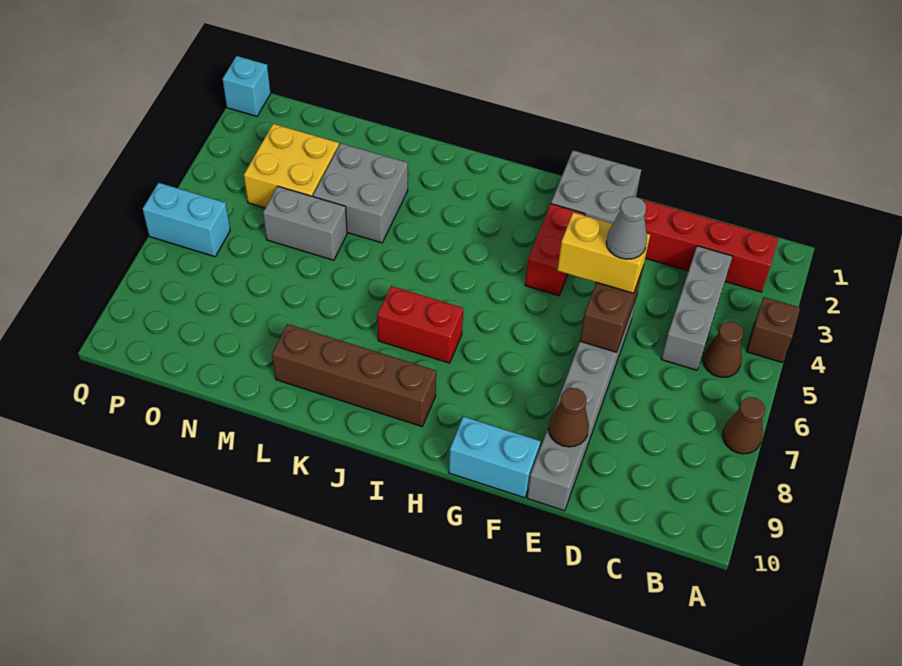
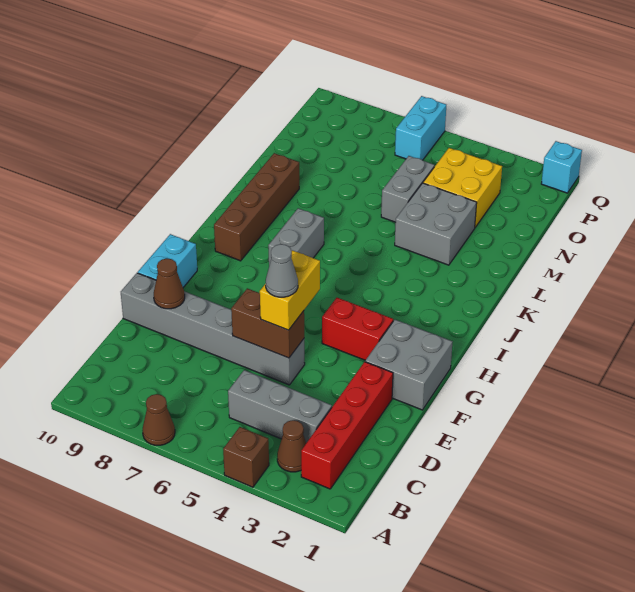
brown cone B5 level 1 -> brown cone B3 level 1
red brick I7:J7 level 1 -> grey brick I7:J7 level 1

